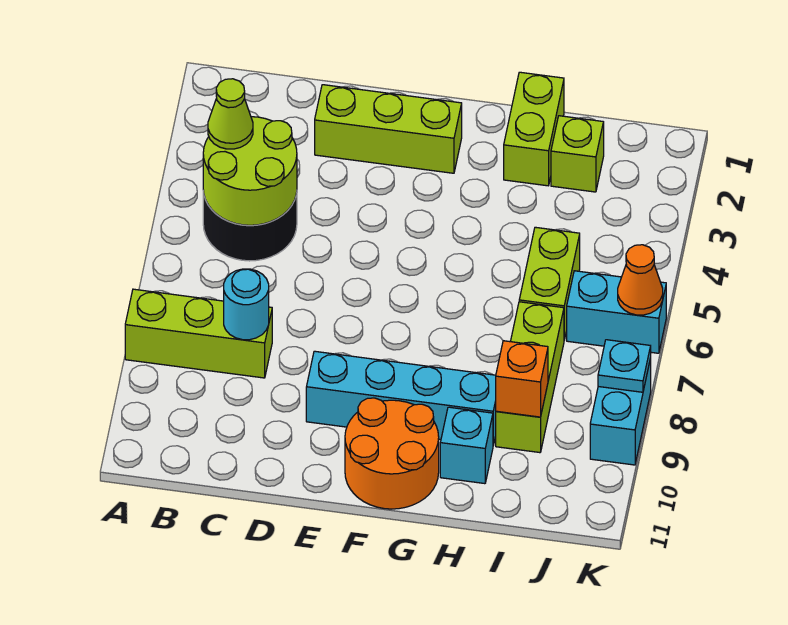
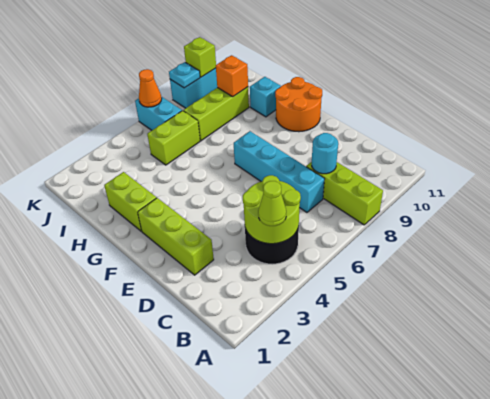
cyan brick E9:H9 level 1 -> cyan brick C7:F7 level 1
lime brick H1:H2 level 1 -> lime brick G2:H2 level 1
lime brick I2 level 1 -> lime brick K9 level 2

